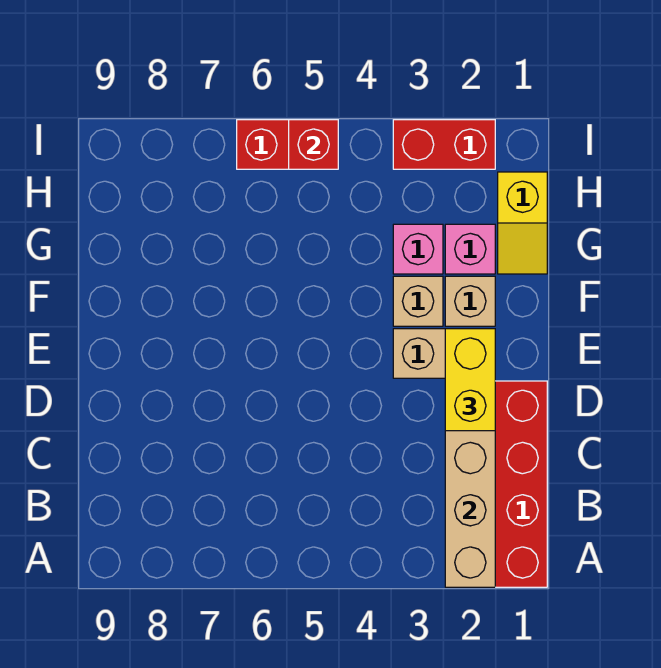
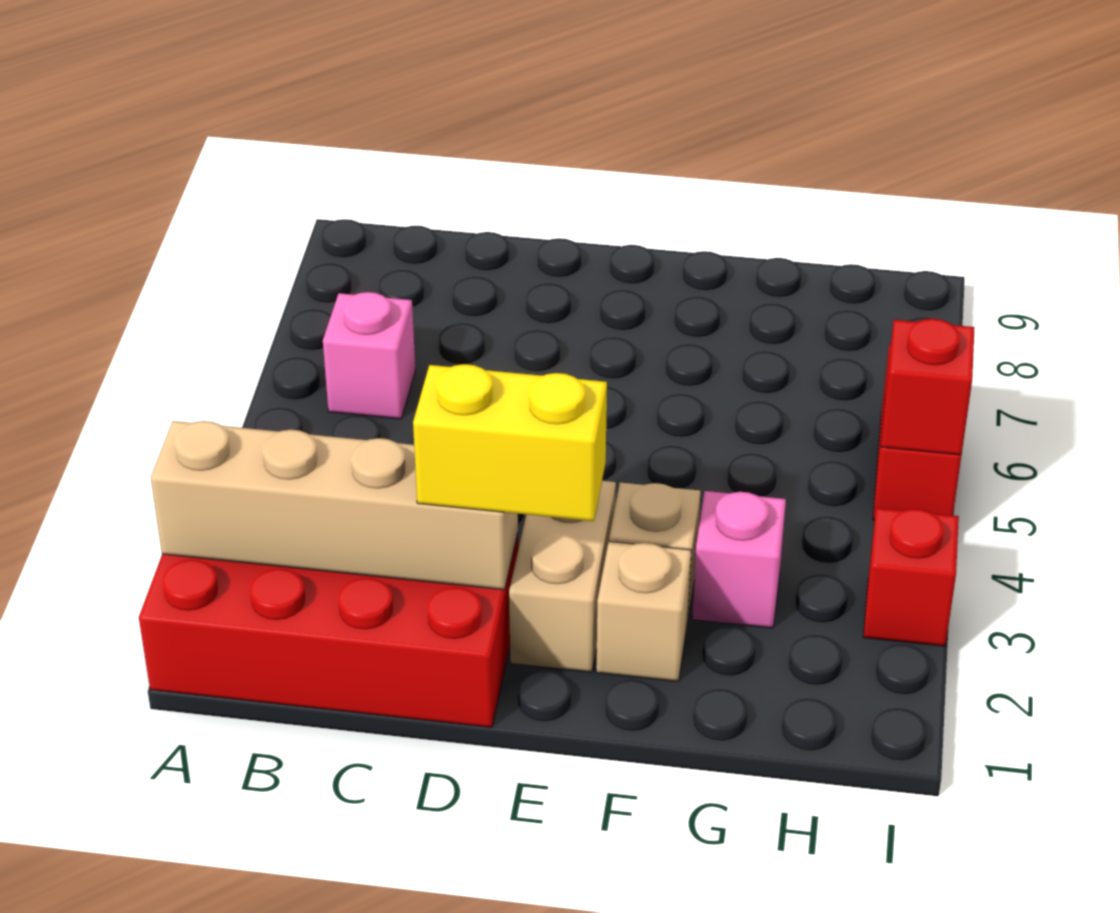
yellow slope G1:H1 level 1 top H -> none
pink brick G2 level 1 -> pink brick B6 level 1
red brick I2:I3 level 1 -> red brick I3 level 1

